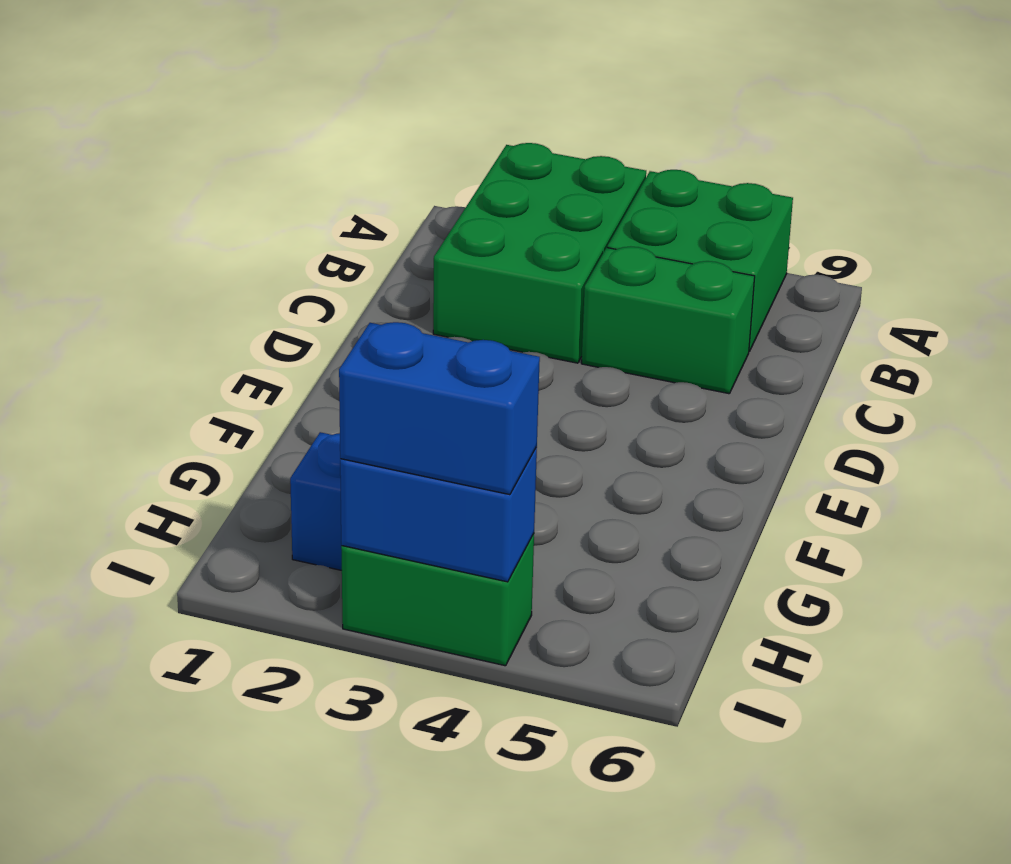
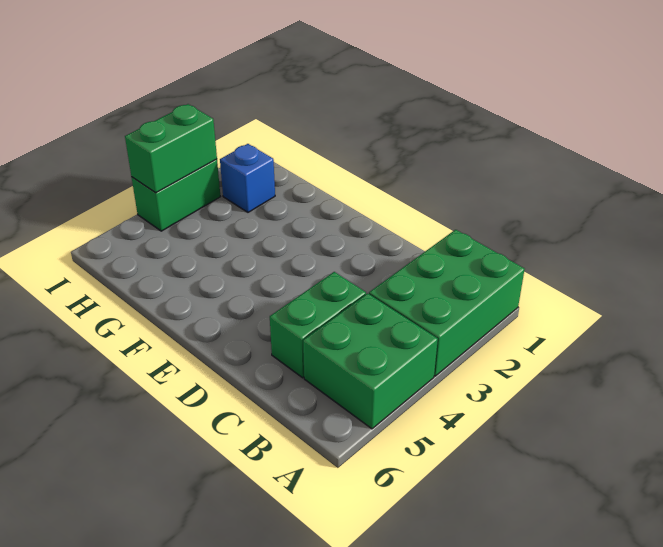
green brick A2:C3 level 1 -> green brick A1:B3 level 1
blue brick I3:I4 level 2 -> green brick I3:I4 level 2
blue brick I3:I4 level 3 -> none

